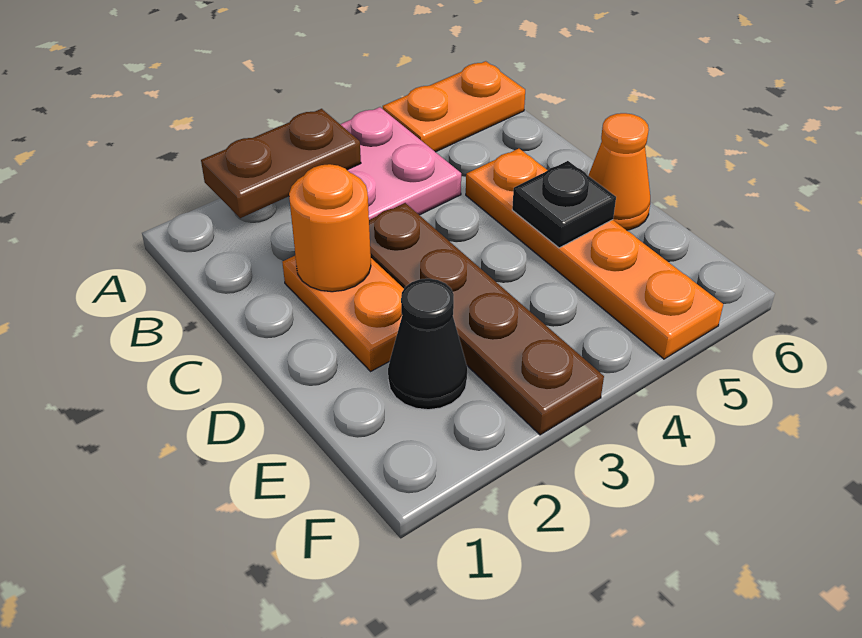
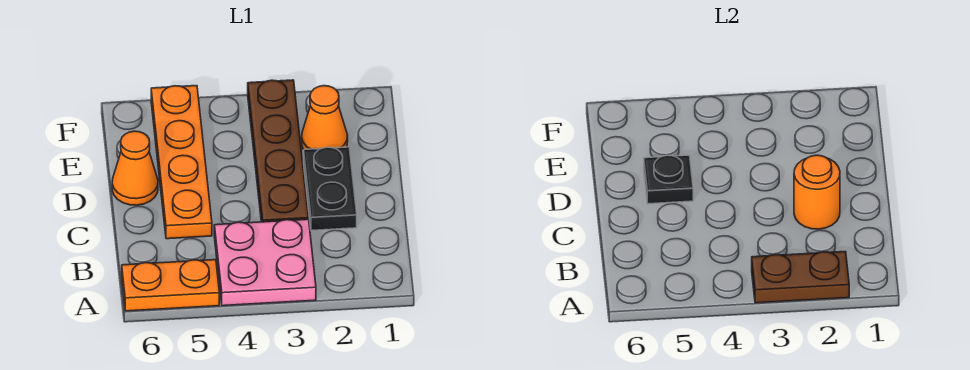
orange plate C2:D2 level 1 -> black plate C2:D2 level 1
black cone E2 level 1 -> orange cone E2 level 1

